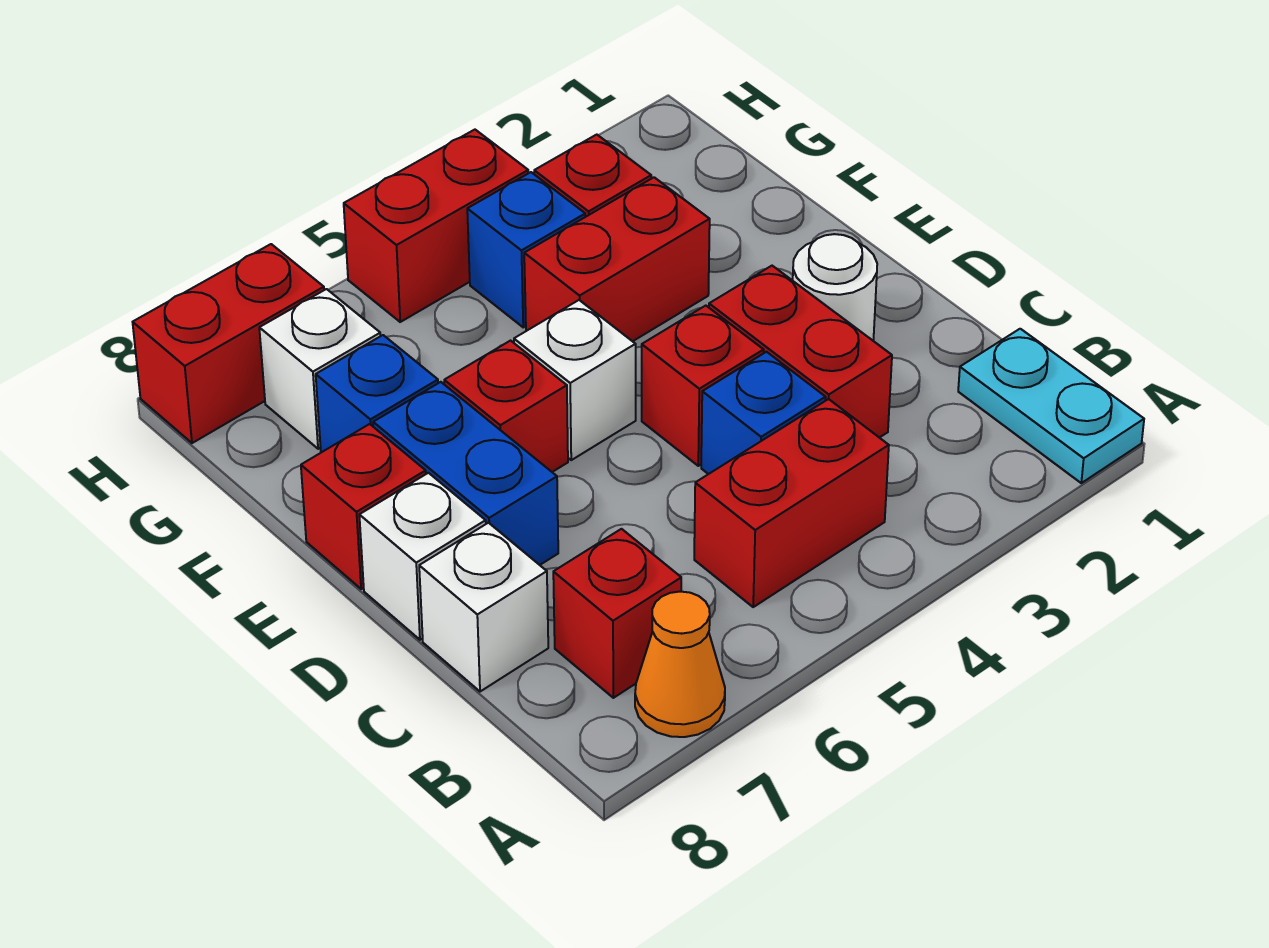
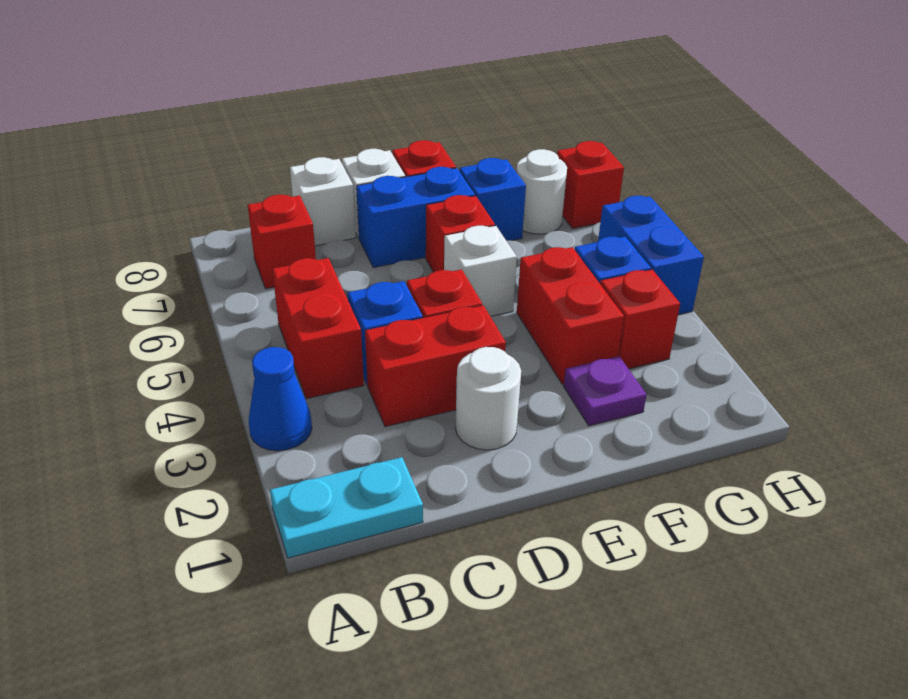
none -> blue cone A3 level 1
orange cone A7 level 1 -> none
none -> purple plate F2 level 1
white brick G7 level 1 -> white round brick G7 level 1
red brick H4:H5 level 1 -> blue brick H4:H5 level 1
red brick H7:H8 level 1 -> red brick H7 level 1

